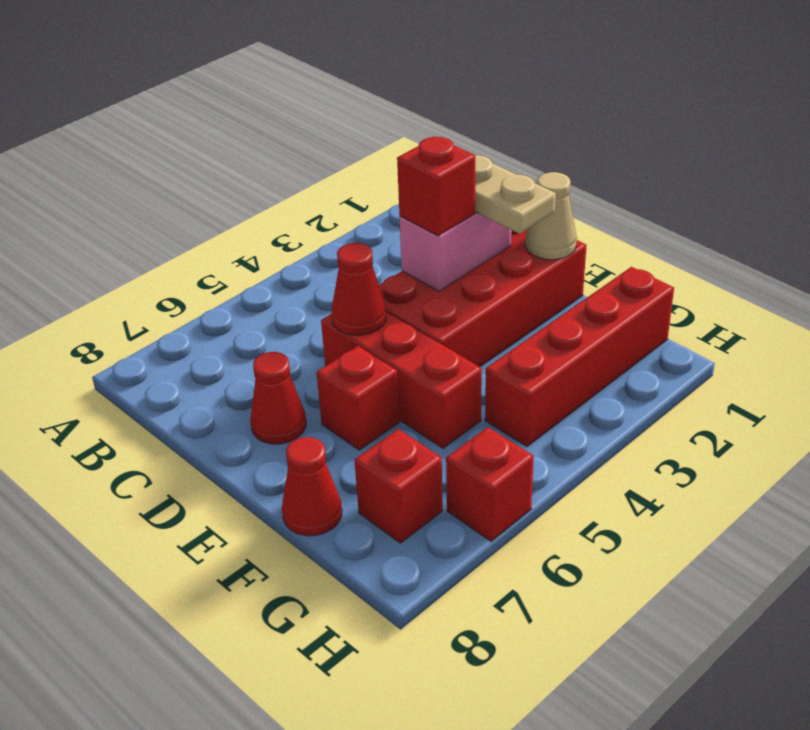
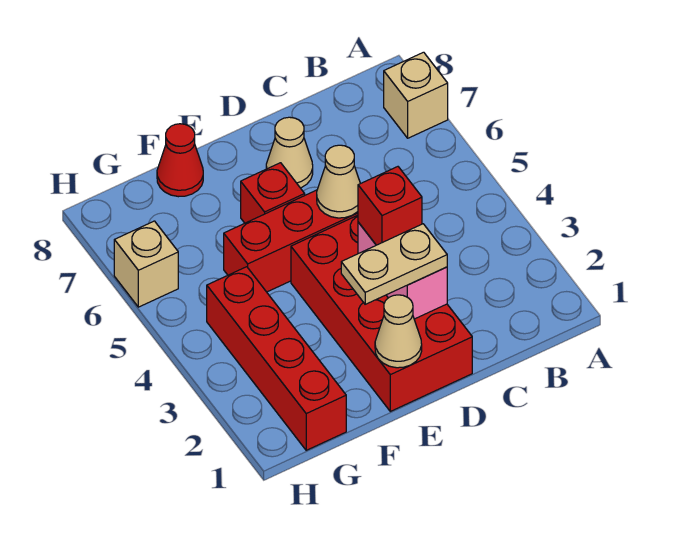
none -> tan brick A7 level 1
red cone D5 level 2 -> tan cone D5 level 2
red cone D7 level 1 -> tan cone D7 level 1
red brick G7 level 1 -> none
red brick H6 level 1 -> tan brick H6 level 1

